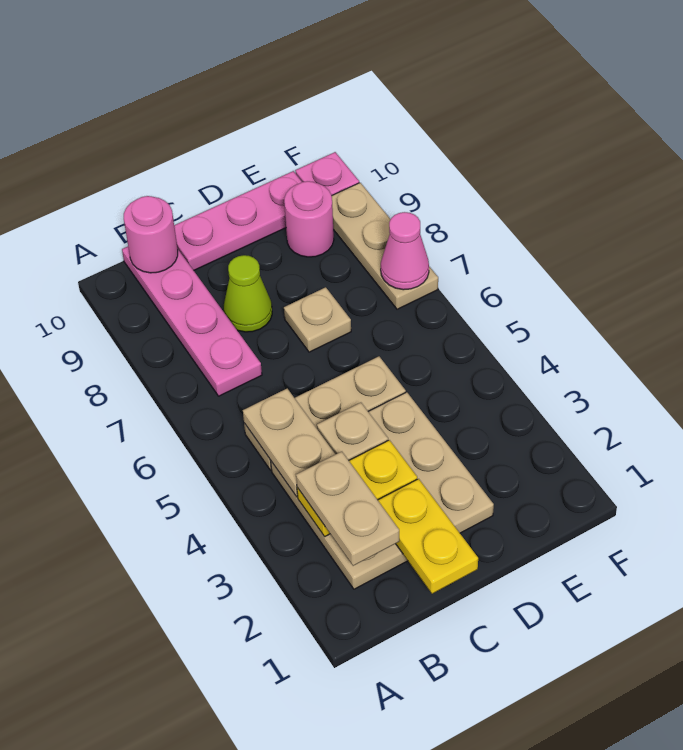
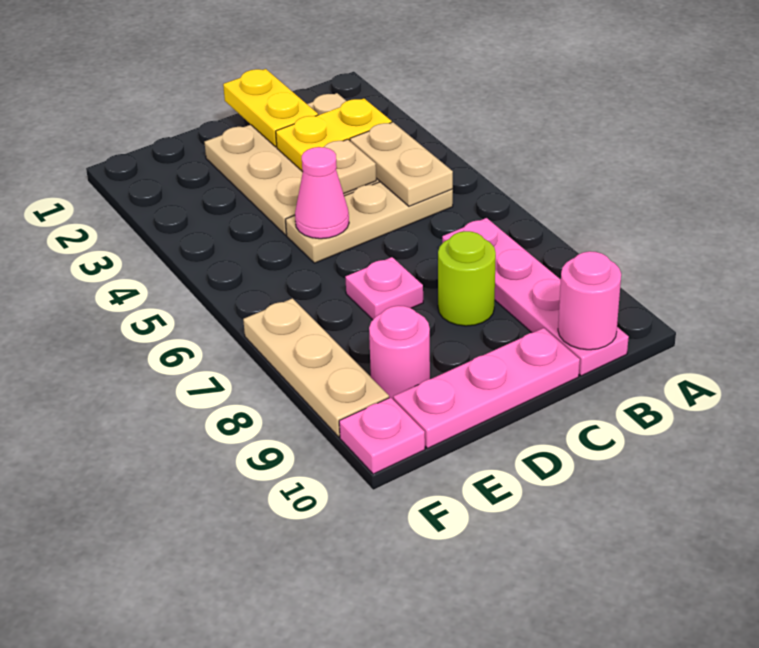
tan plate B2:B3 level 3 -> none
lime cone C8 level 1 -> lime round brick C8 level 1
tan plate D7 level 1 -> pink plate D7 level 1
pink cone F7 level 2 -> pink cone D5 level 2

